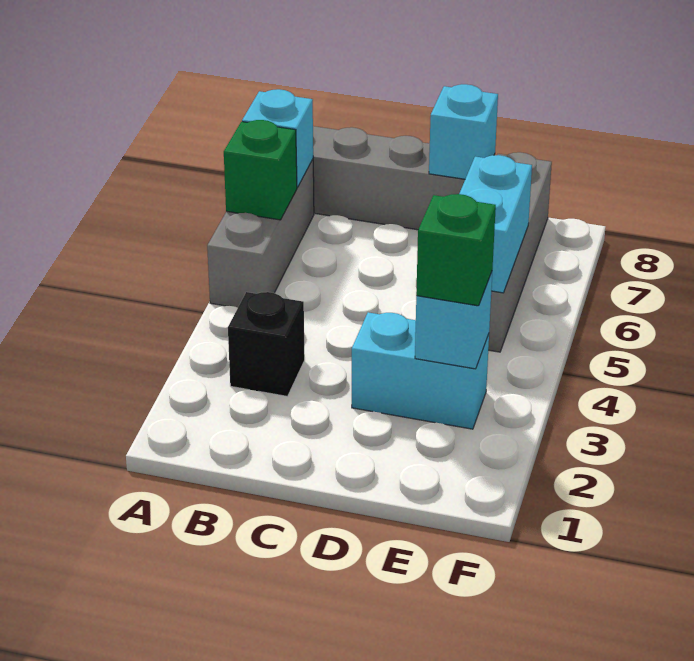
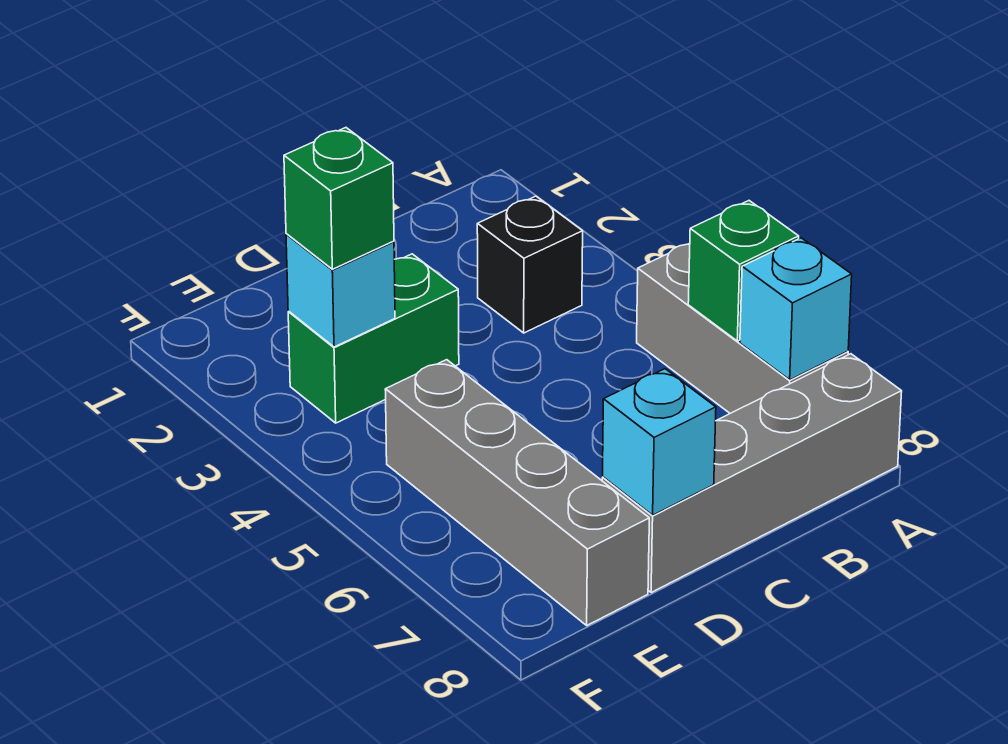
cyan brick D3:E3 level 1 -> green brick D3:E3 level 1
cyan brick E5:E6 level 2 -> none

